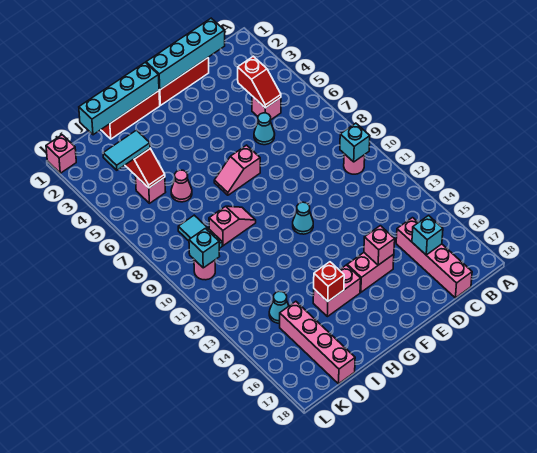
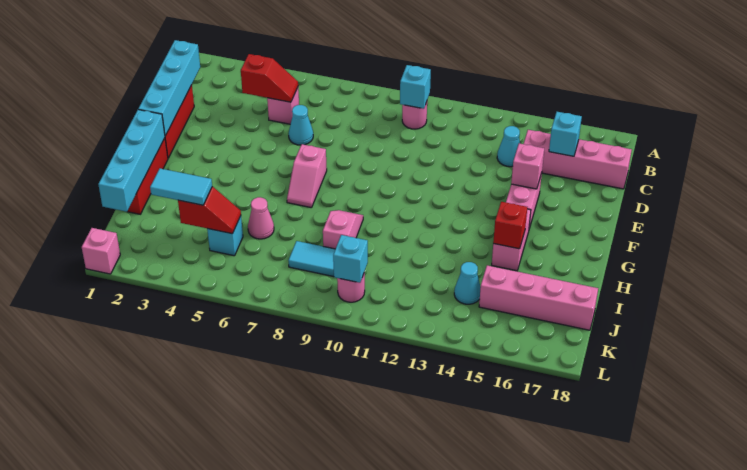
cyan cone F11 level 1 -> cyan cone C14 level 1
cyan tile J4:K4 level 3 -> cyan tile J3:J4 level 3
pink brick J5 level 1 -> cyan brick J5 level 1

